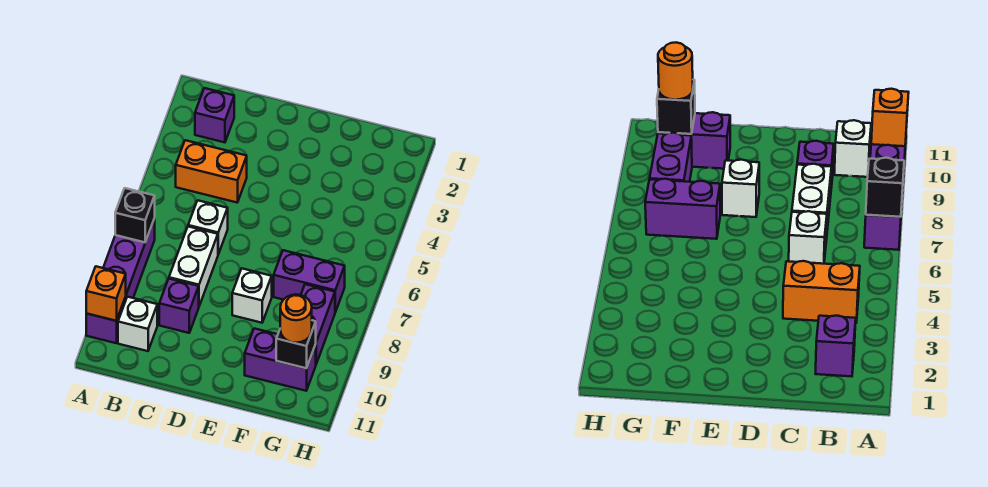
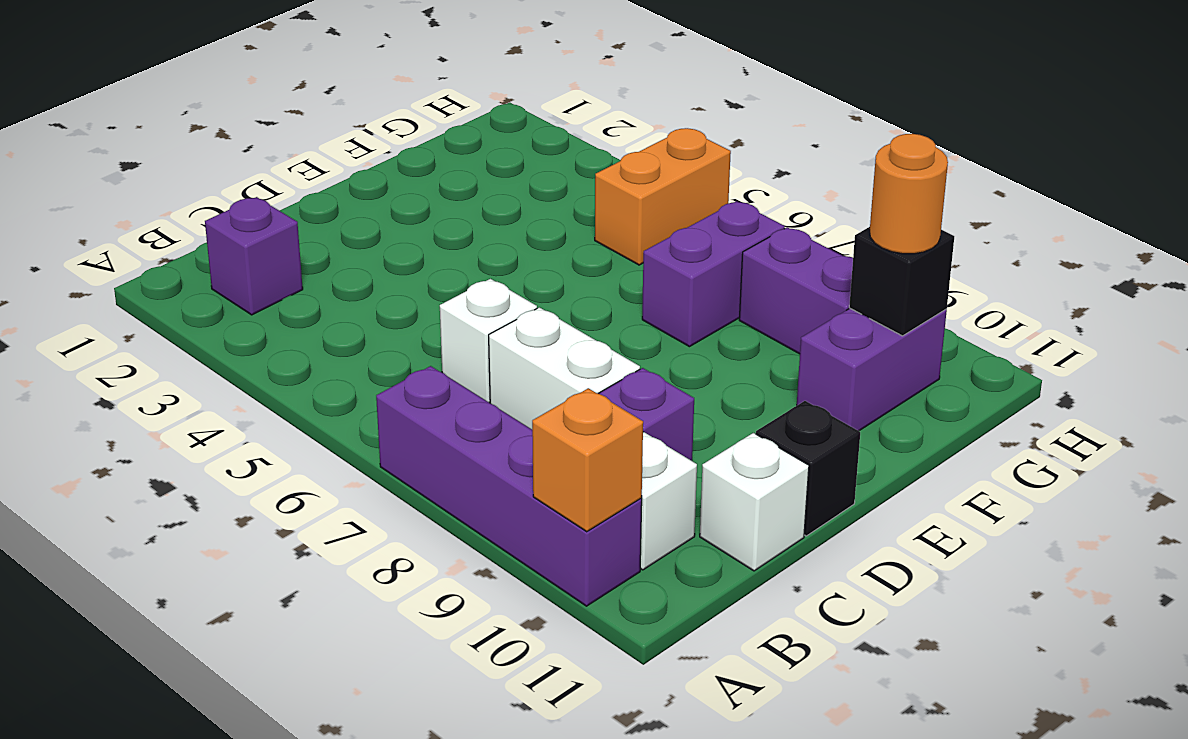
black brick A7 level 2 -> black brick D11 level 1
orange brick B4:C4 level 1 -> orange brick G5:H5 level 1
white brick E8 level 1 -> white brick C11 level 1

